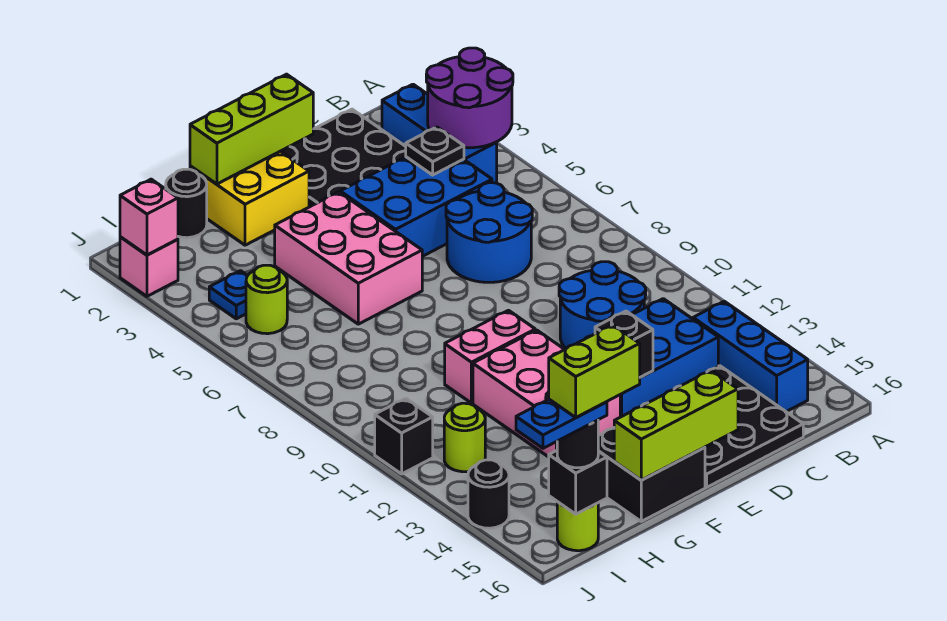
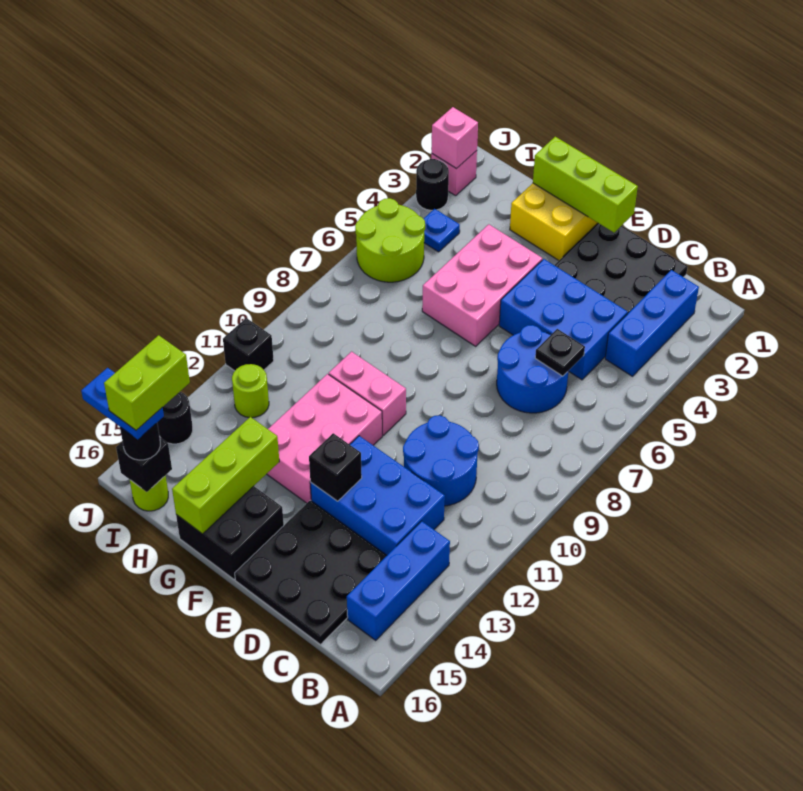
purple round brick A3:B4 level 2 -> none
black plate C4 level 2 -> black plate C6 level 2
lime brick E16:G16 level 2 -> lime brick G14:G16 level 2
black round brick H1 level 1 -> black round brick J3 level 1
lime brick H16:I16 level 5 -> lime brick I15:I16 level 5
lime round brick I5 level 1 -> lime round brick I5:J6 level 1

